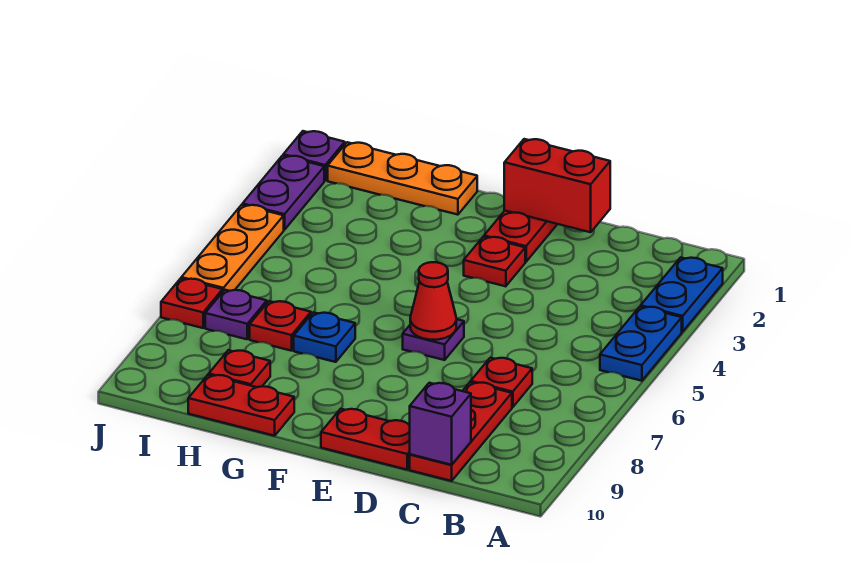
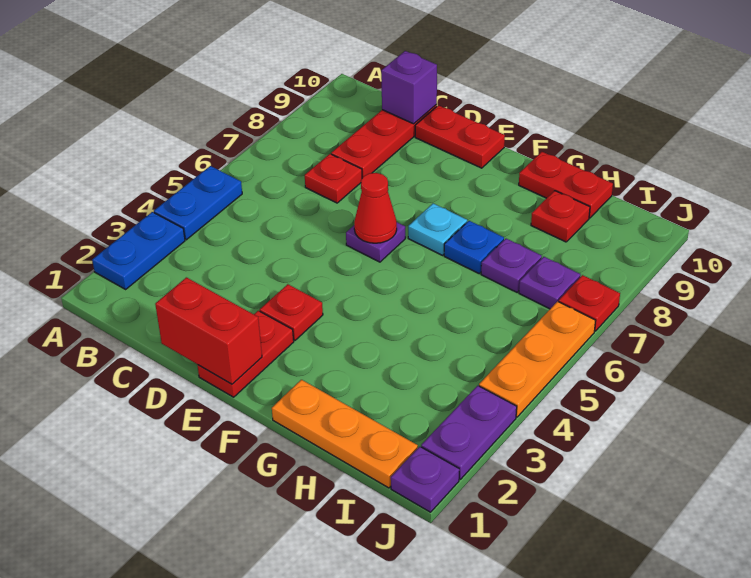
none -> cyan plate F7 level 1
red plate H7 level 1 -> purple plate H7 level 1

